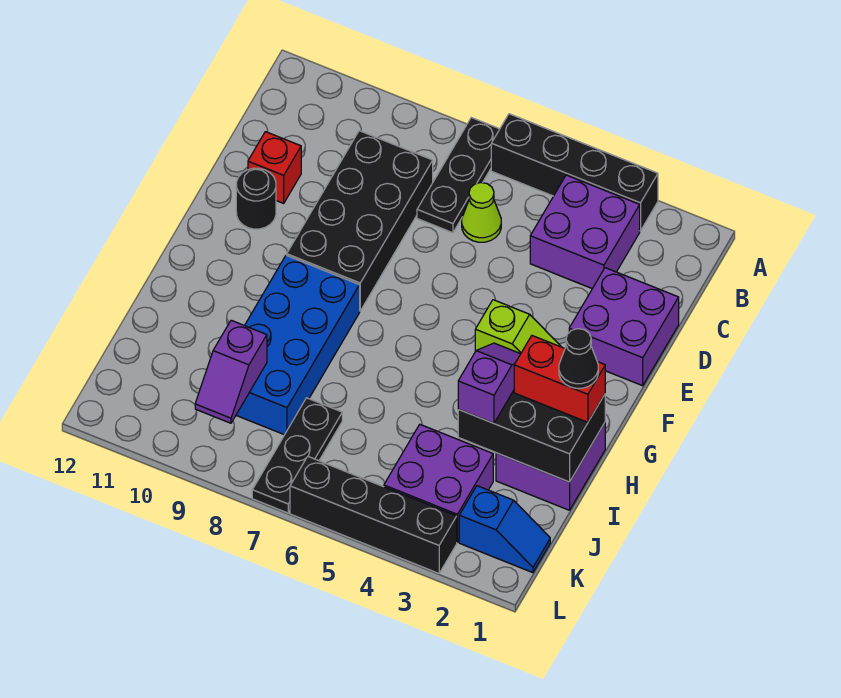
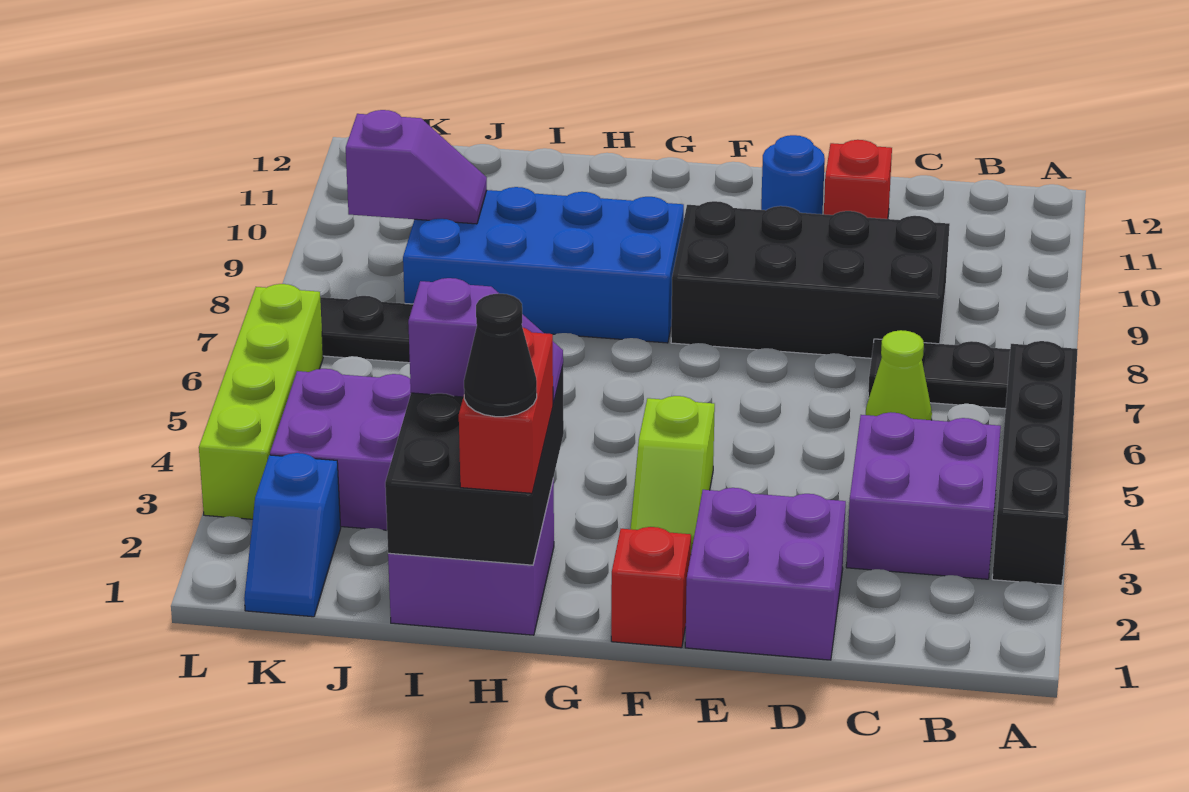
black round brick E11 level 1 -> blue round brick E11 level 1
none -> red brick F1 level 1
purple slope J9:K9 level 2 top J -> purple slope J9:K9 level 2 top K
black brick L3:L6 level 1 -> lime brick L3:L6 level 1

